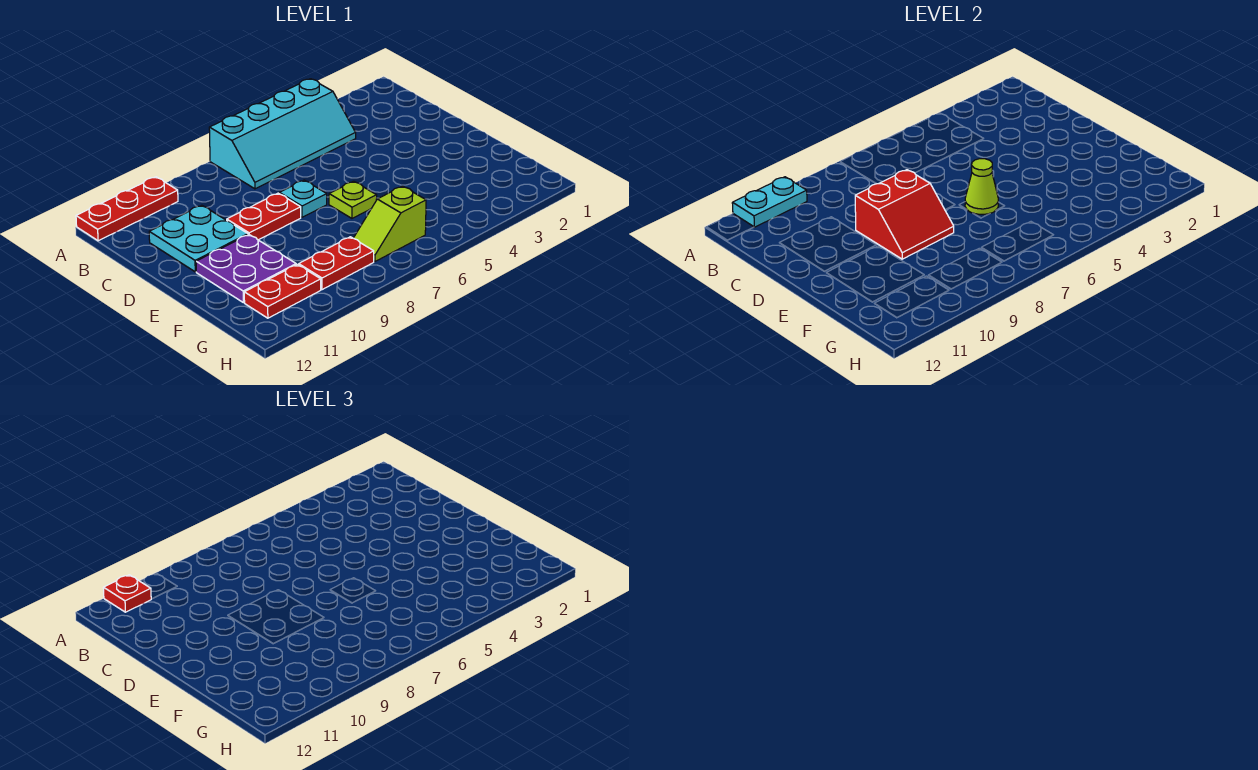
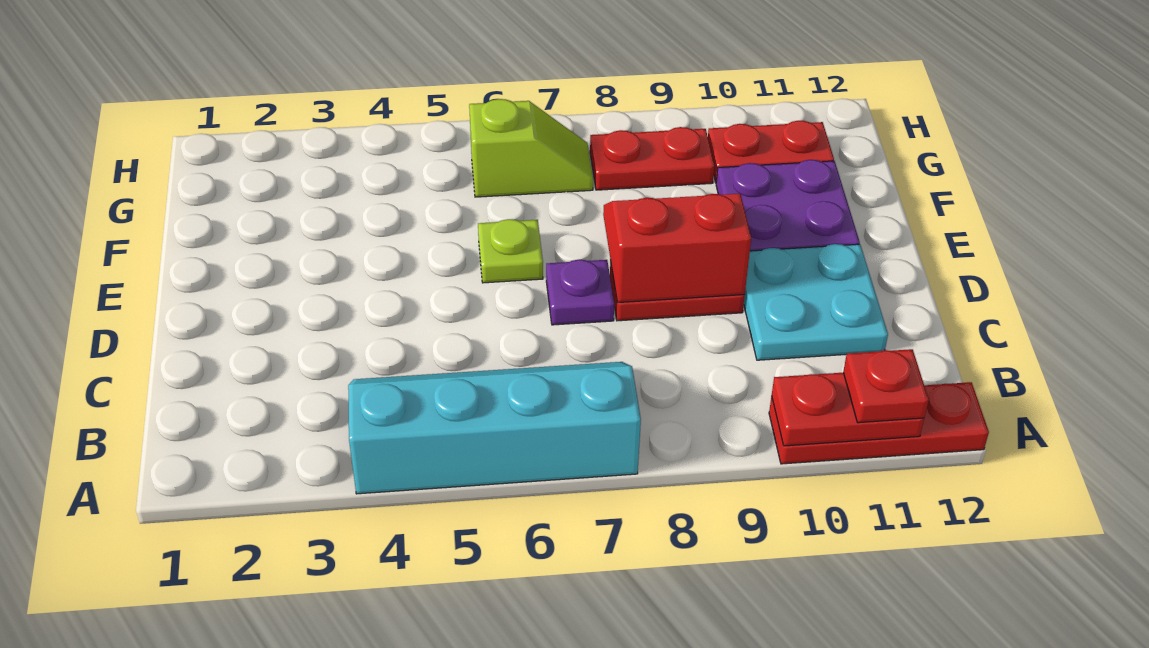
cyan plate A10:A11 level 2 -> red plate A10:A11 level 2
cyan plate D7 level 1 -> purple plate D7 level 1
lime cone E6 level 2 -> none

